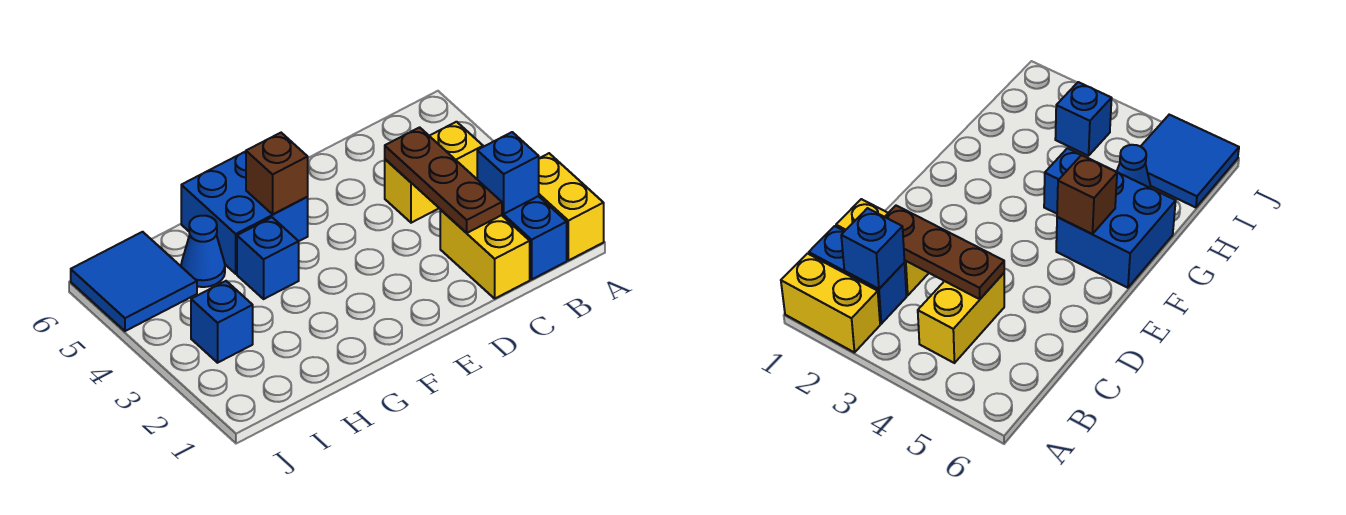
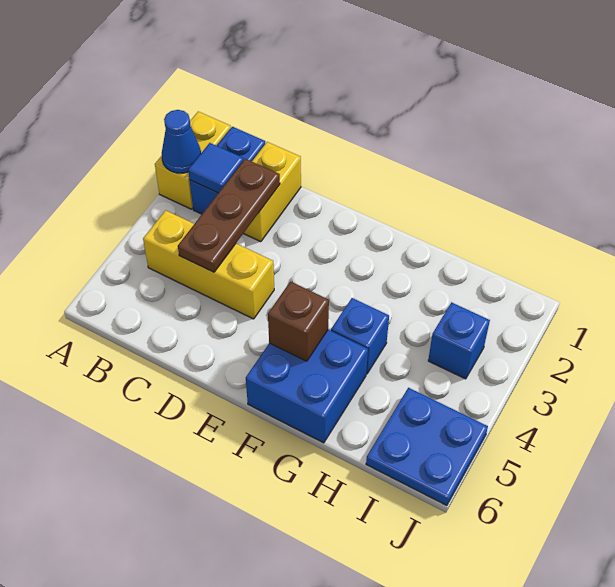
blue brick B2 level 2 -> blue tile B2 level 2
yellow brick B4:C4 level 1 -> yellow brick B4:D4 level 1
blue cone H5 level 1 -> blue cone A2 level 2
blue tile I5:J6 level 1 -> blue plate I5:J6 level 1

